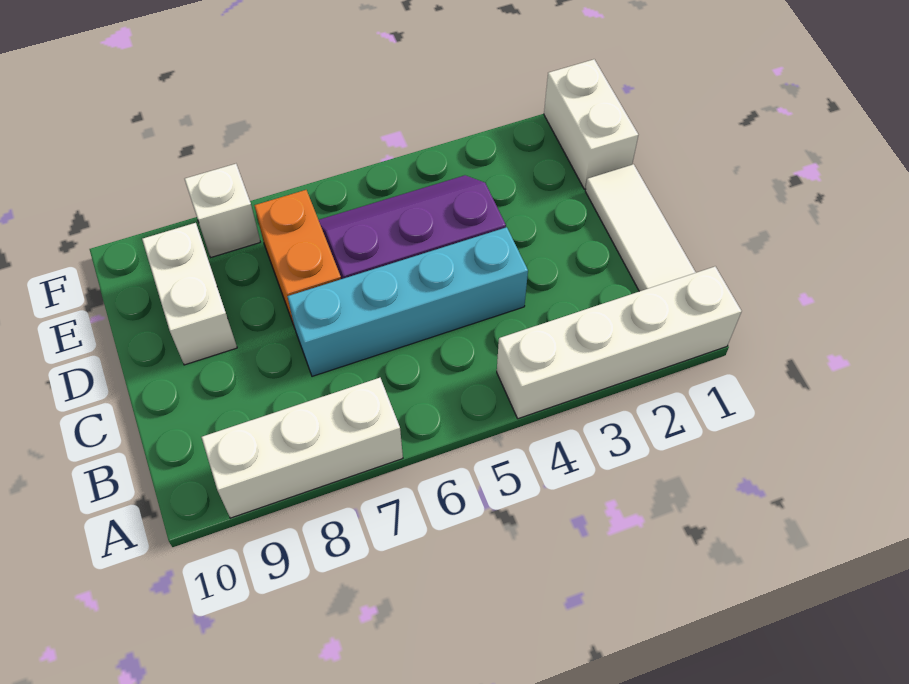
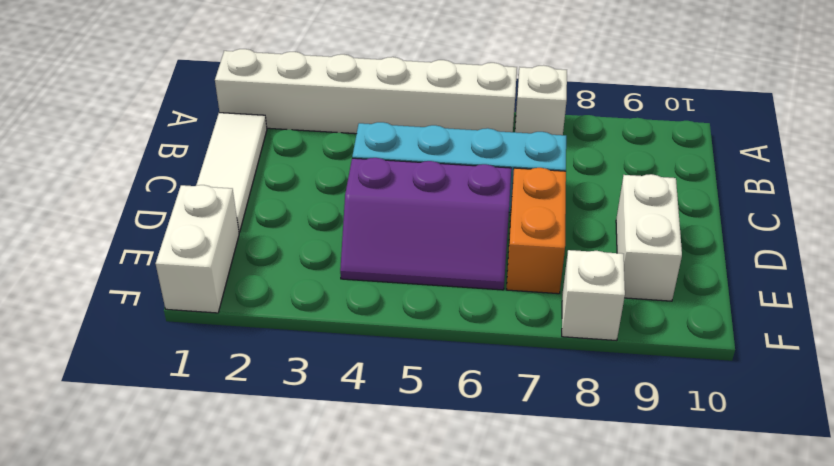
white brick A1:A4 level 1 -> white brick A1:A6 level 1
white brick A7:A9 level 1 -> white brick A7 level 1

